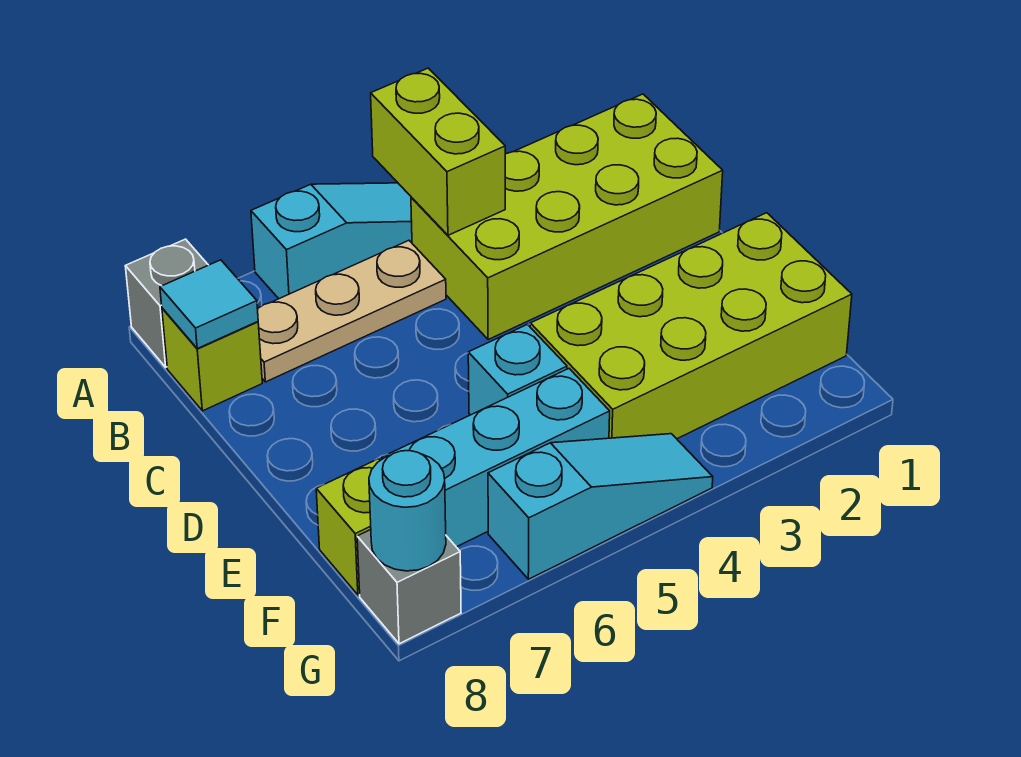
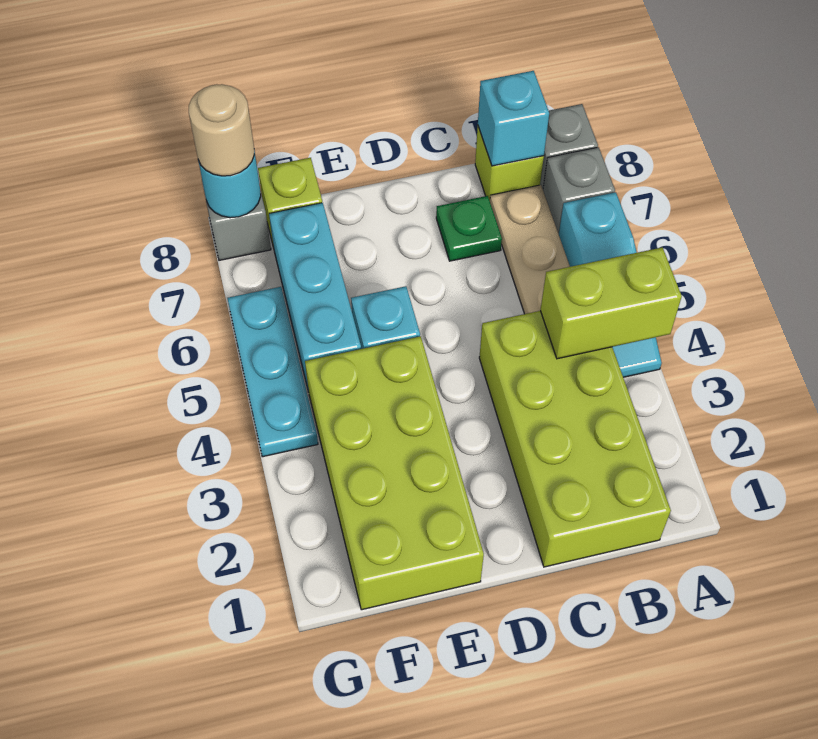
none -> grey brick A7 level 1
cyan tile B8 level 2 -> cyan brick B8 level 2
none -> green plate C7 level 1
cyan slope G4:G6 level 1 top 6 -> cyan plate G4:G6 level 1
none -> tan round brick G8 level 3

